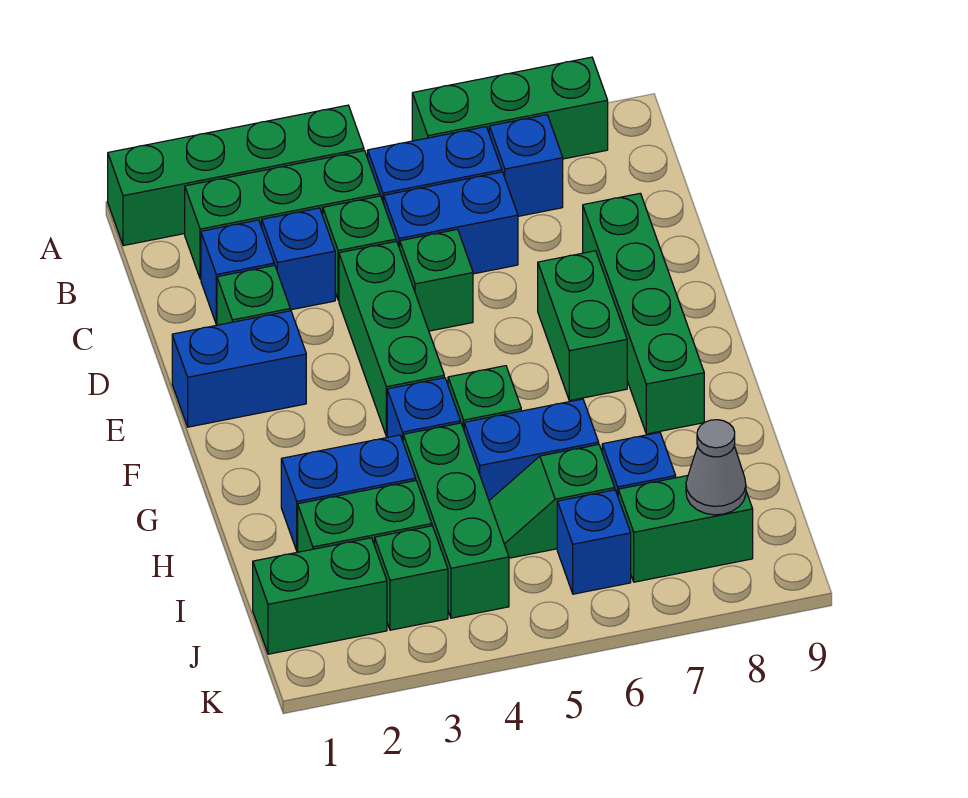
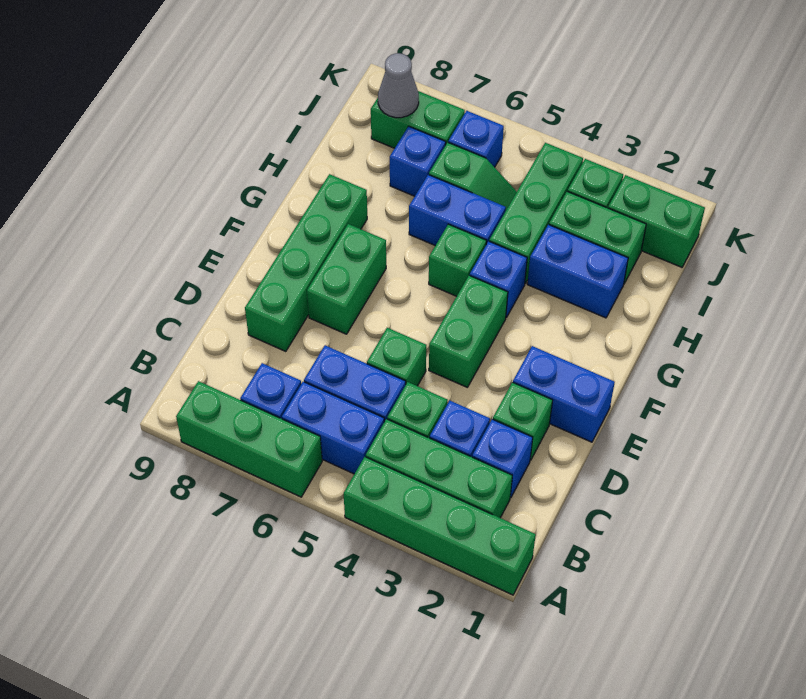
green brick D4:F4 level 1 -> green brick E4:F4 level 1

